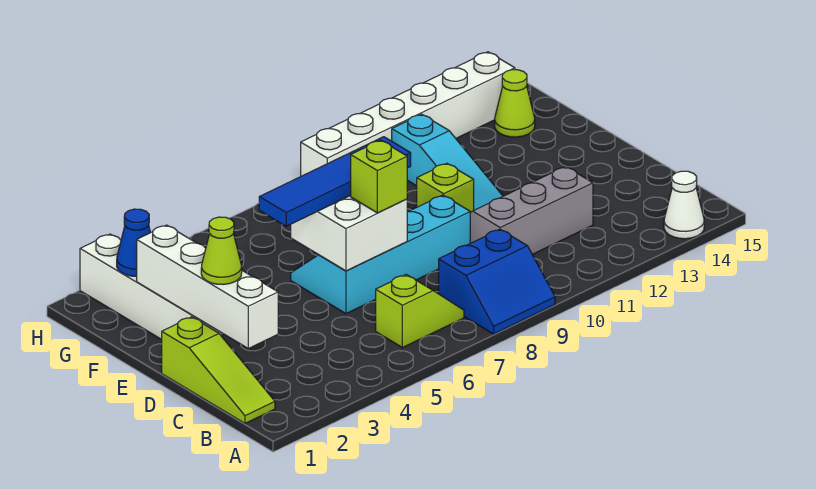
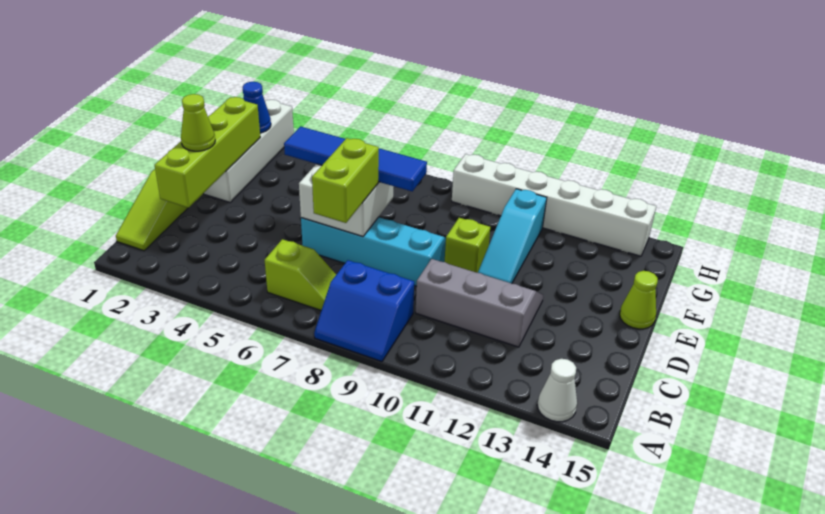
white brick C2:F2 level 2 -> lime brick C2:F2 level 2
lime brick D7 level 3 -> lime brick C7:D7 level 3
lime cone G14 level 1 -> lime cone E15 level 1

